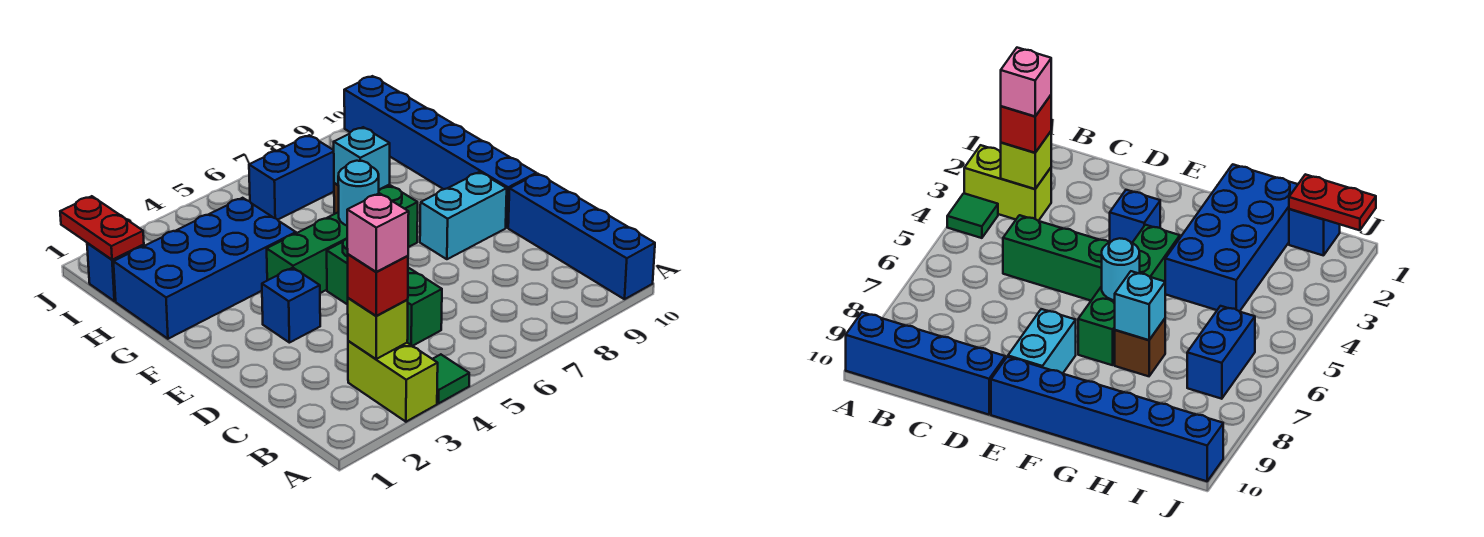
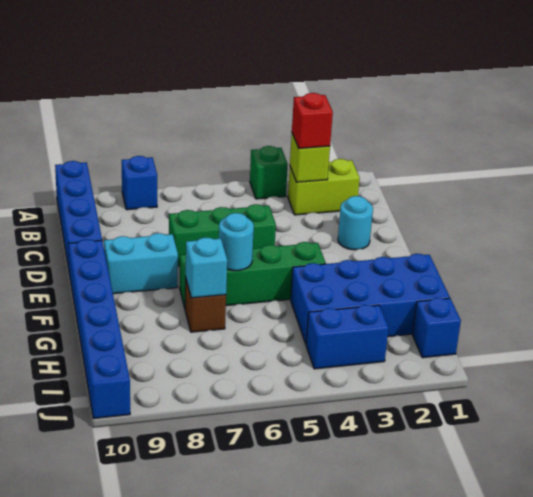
lime brick A3:B3 level 1 -> lime brick B2:B3 level 1
green tile A4 level 1 -> green brick A4 level 1
pink brick B3 level 4 -> none
green brick C5:E5 level 1 -> green brick D5:D7 level 1
none -> cyan round brick D2 level 1
blue brick E3 level 1 -> blue brick A8 level 1
red plate I1:J1 level 2 -> none
blue brick I6:I7 level 1 -> blue brick I3:I4 level 1

